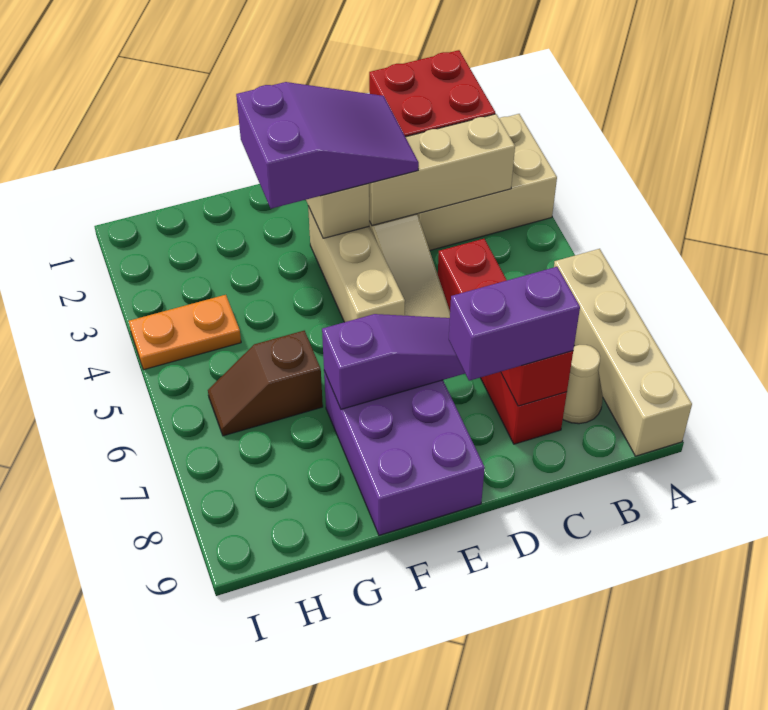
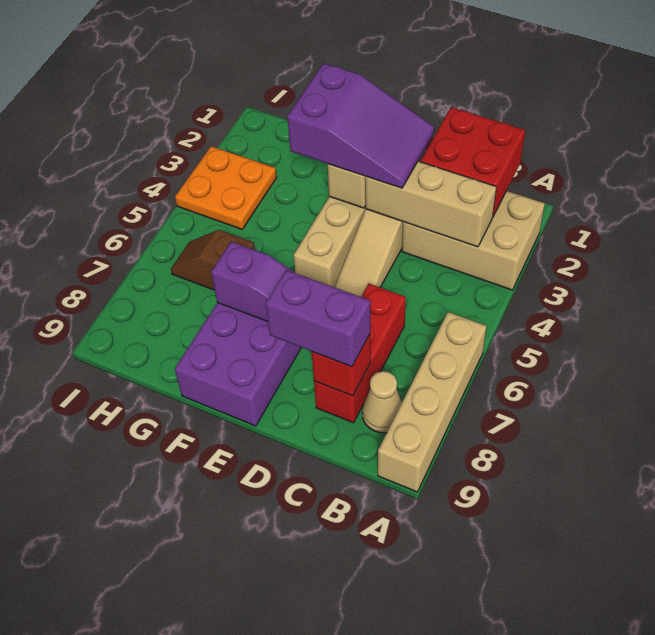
red brick C5:C8 level 1 -> red brick C6:C8 level 1
orange plate H4:I4 level 1 -> orange plate H3:I4 level 1

